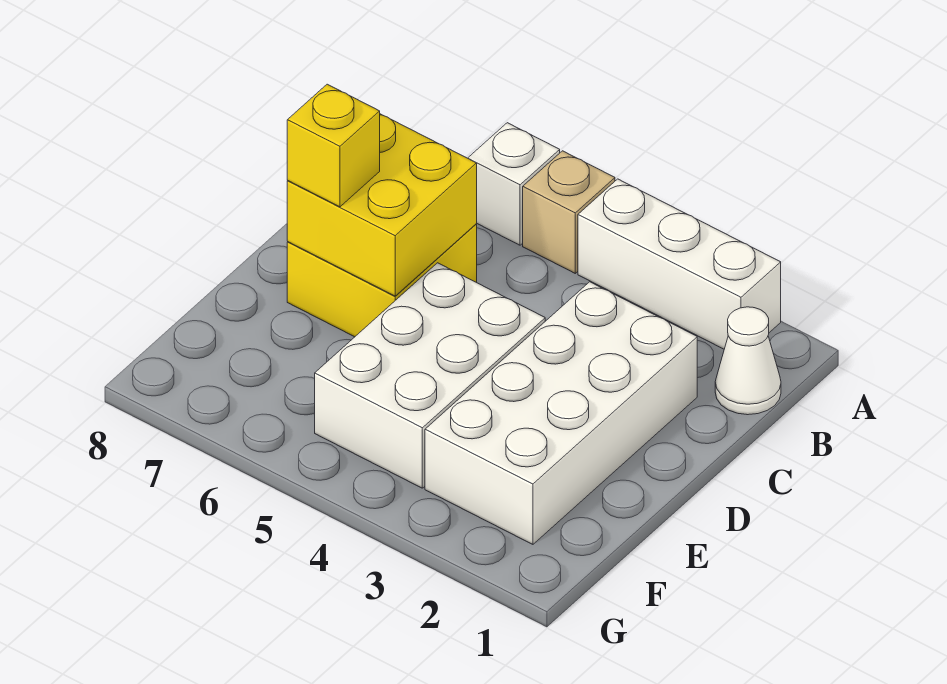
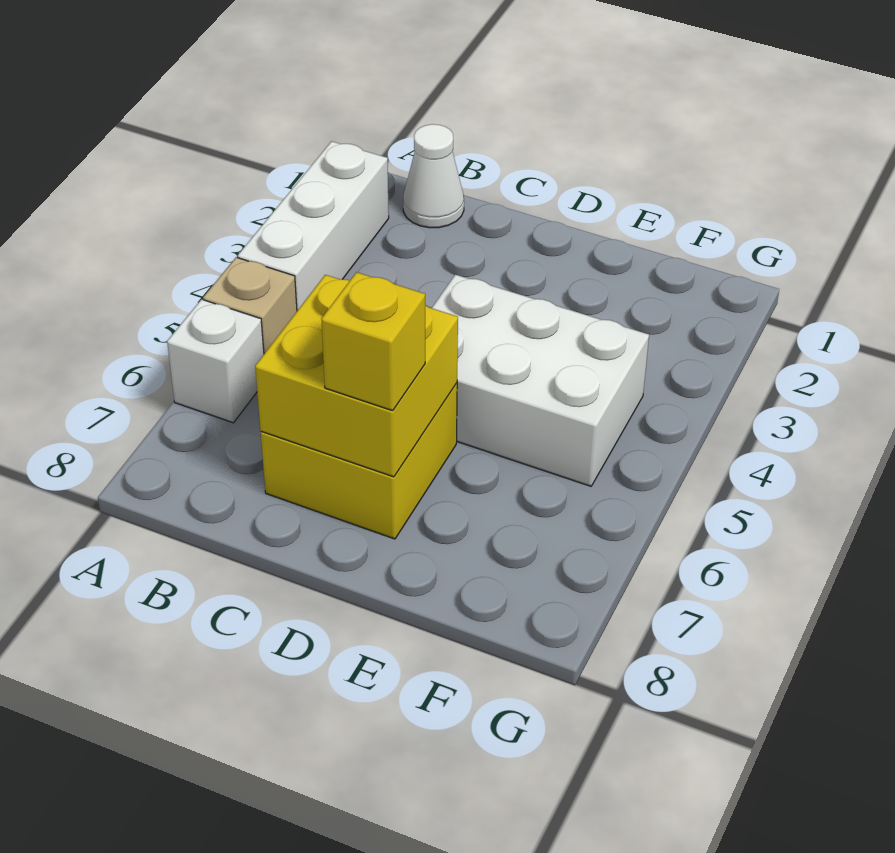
white brick C2:F3 level 1 -> none

